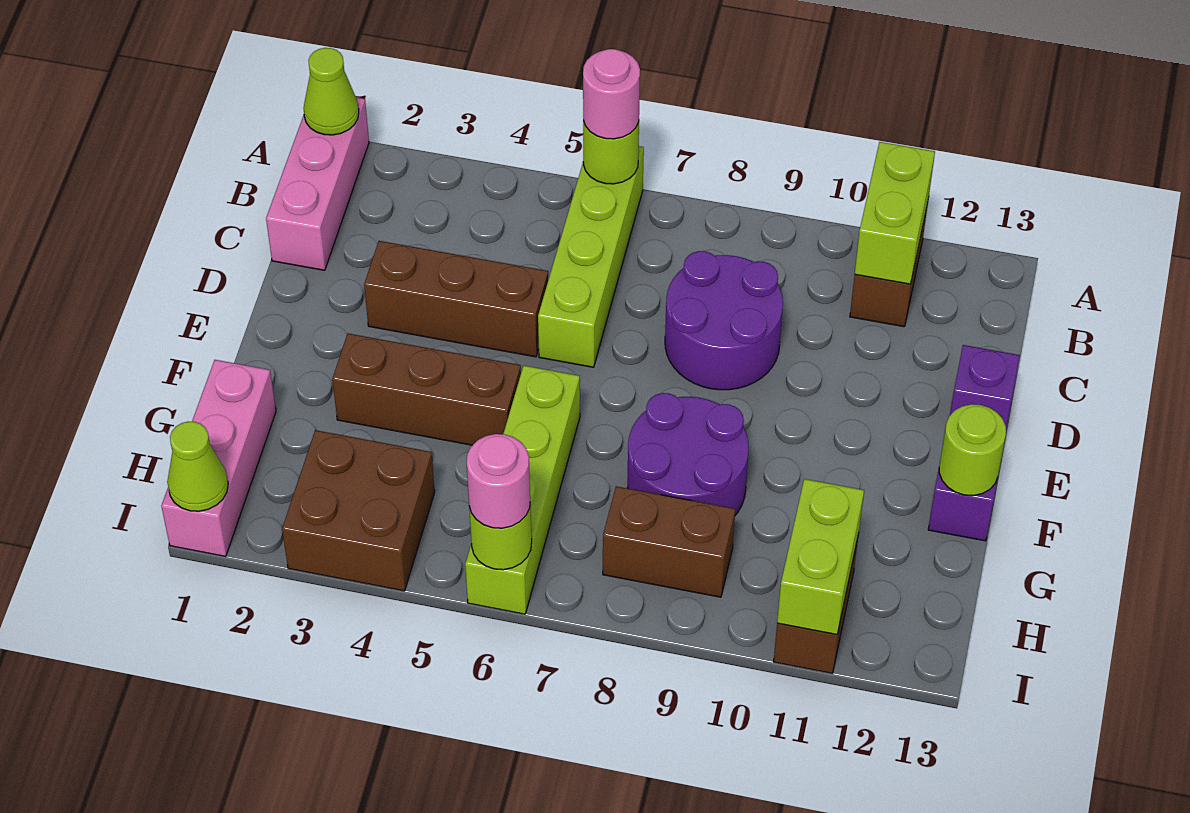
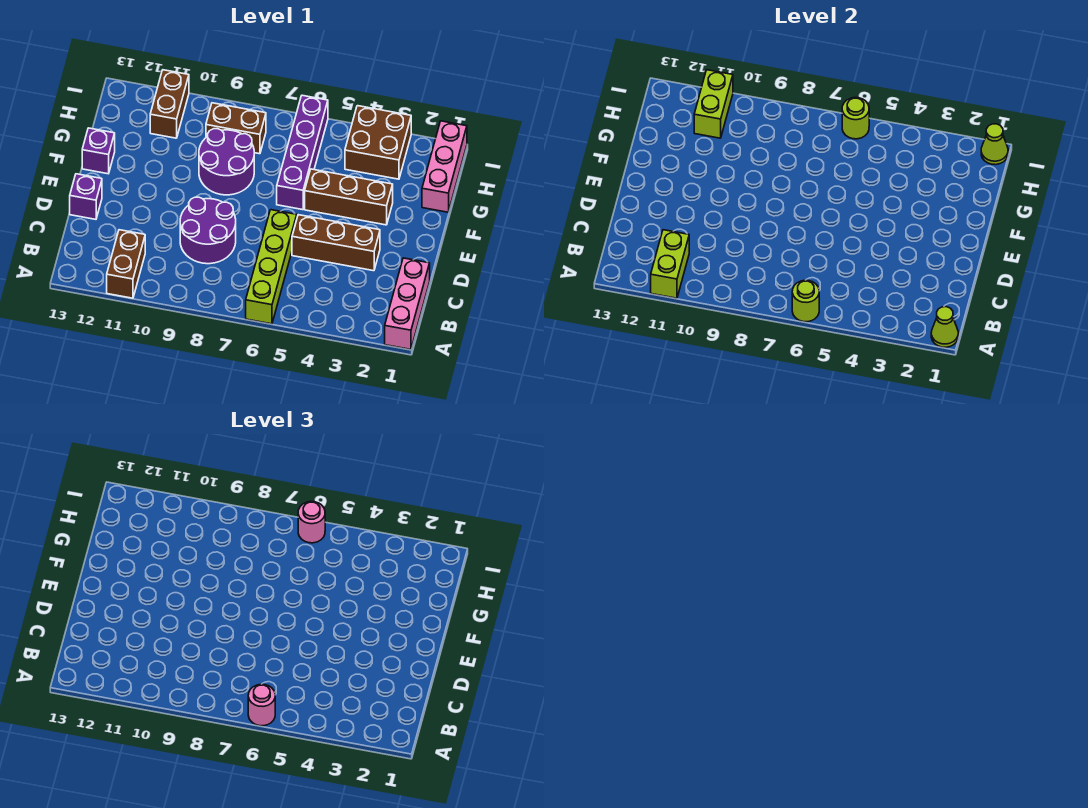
lime brick F6:I6 level 1 -> purple brick F6:I6 level 1
lime round brick F13 level 2 -> none

